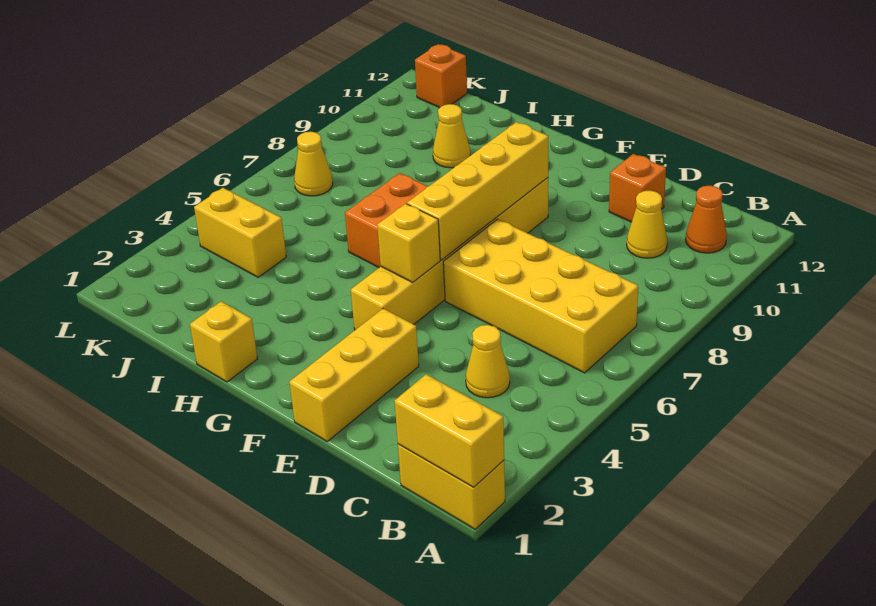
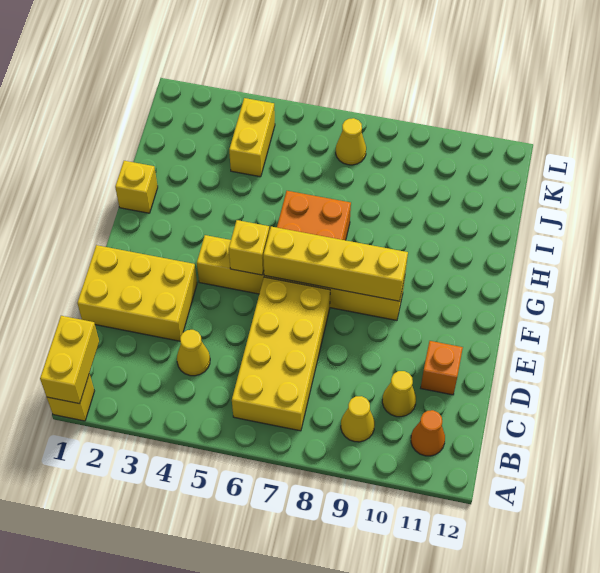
yellow brick A1:B1 level 1 -> yellow brick A1 level 1
yellow brick E1:E3 level 1 -> yellow brick D1:E3 level 1
yellow cone I10 level 1 -> yellow cone B9 level 1
orange brick K12 level 1 -> none

